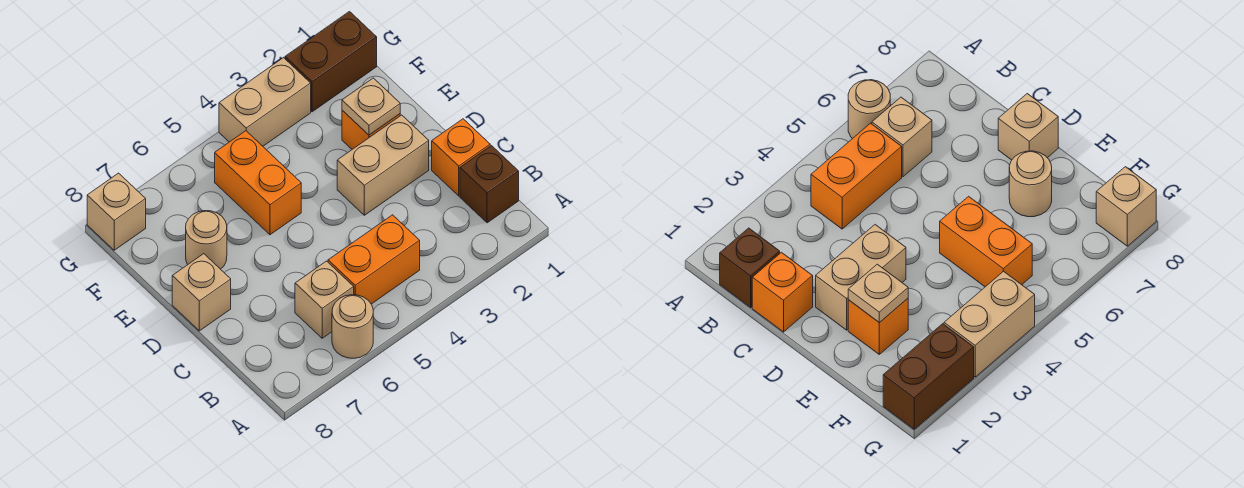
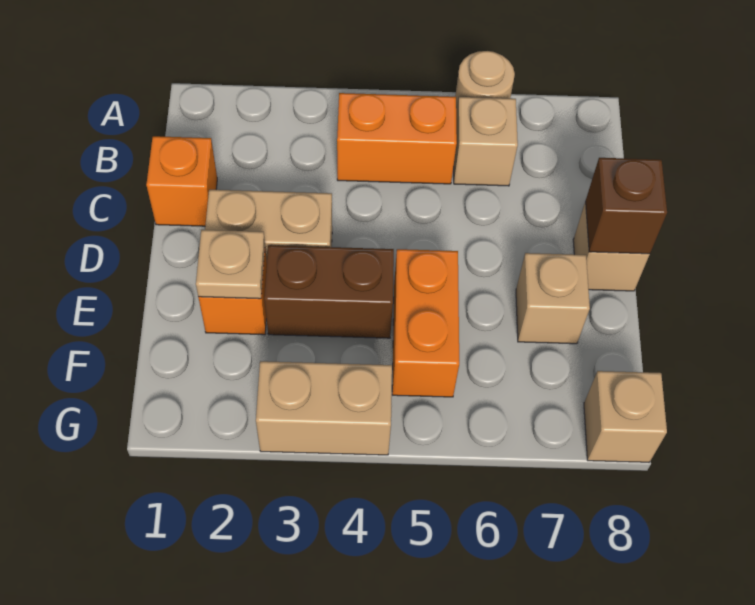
brown brick B1 level 1 -> brown brick D8 level 2
tan round brick E7 level 1 -> tan brick E7 level 1
brown brick G1:G2 level 1 -> brown brick E3:E4 level 1

